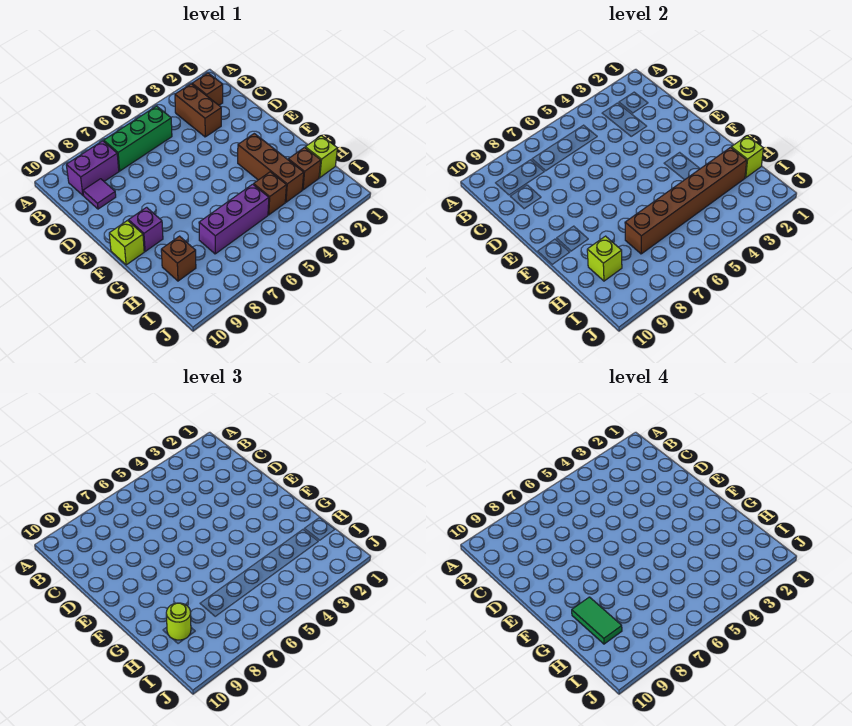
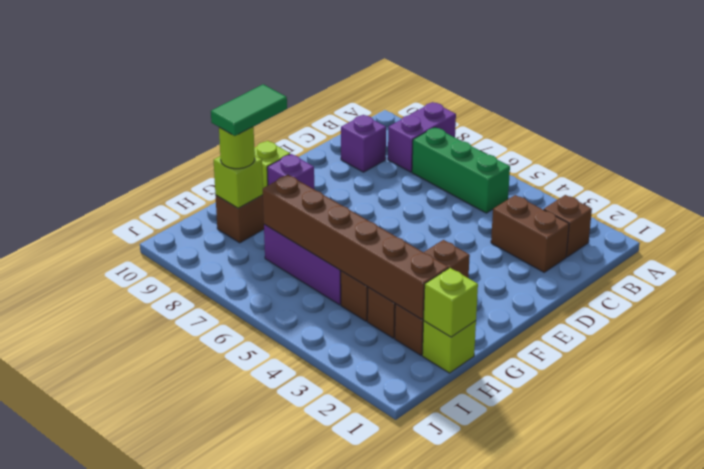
brown brick B3:C3 level 1 -> brown brick C2:C3 level 1
purple brick B8:B9 level 1 -> purple brick A8:B8 level 1
purple tile C9 level 1 -> purple brick C9 level 1

